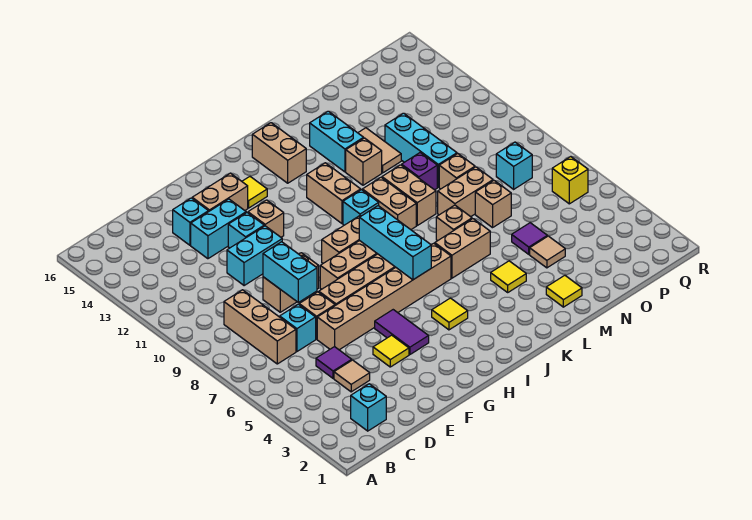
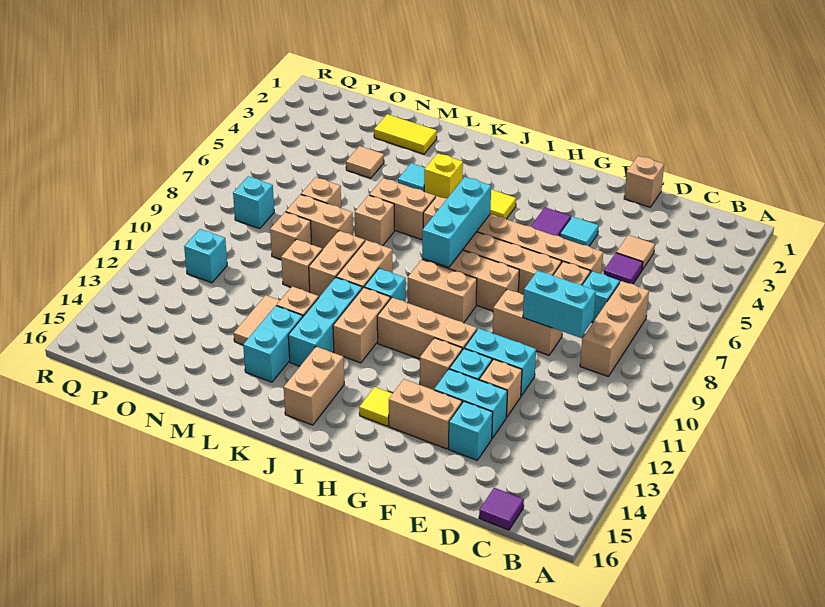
cyan brick C2 level 1 -> cyan brick P11 level 1
none -> tan brick E1 level 1
cyan brick E8:E9 level 2 -> cyan brick D9:E9 level 2
none -> tan brick E12 level 1
yellow tile F4 level 1 -> cyan tile F4 level 1
none -> tan brick G11:I11 level 1
yellow tile L4 level 1 -> cyan tile L4 level 1
yellow tile M2 level 1 -> yellow tile M2:N2 level 1
purple brick M10 level 1 -> tan brick M10 level 1
purple tile N5 level 1 -> purple tile C16 level 1
cyan brick N10:N12 level 1 -> cyan brick K11:K13 level 1
yellow brick Q6 level 1 -> yellow brick K4 level 1

